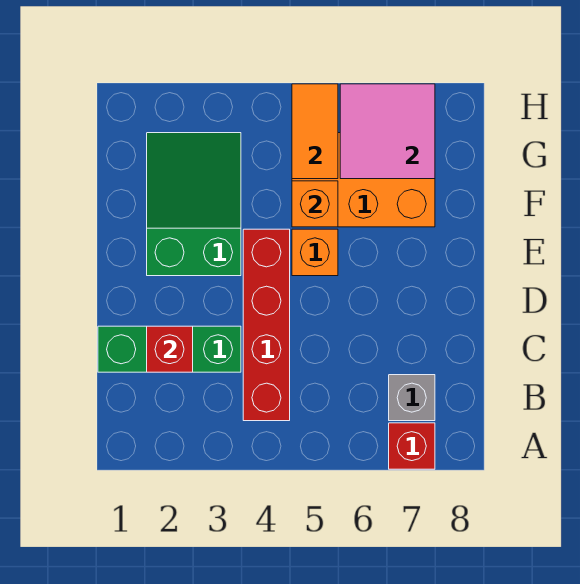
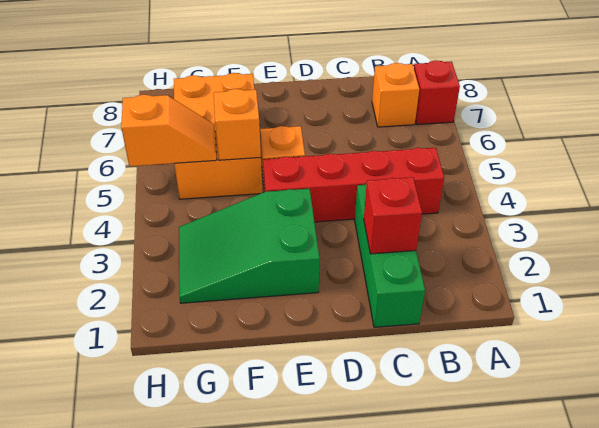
grey brick B7 level 1 -> orange brick B7 level 1
orange tile G5:H5 level 2 -> orange slope G5:H5 level 2 top H
pink tile G6:H7 level 2 -> none

